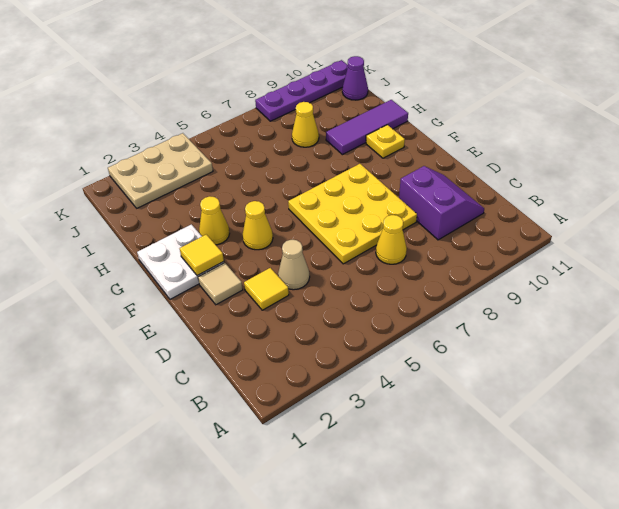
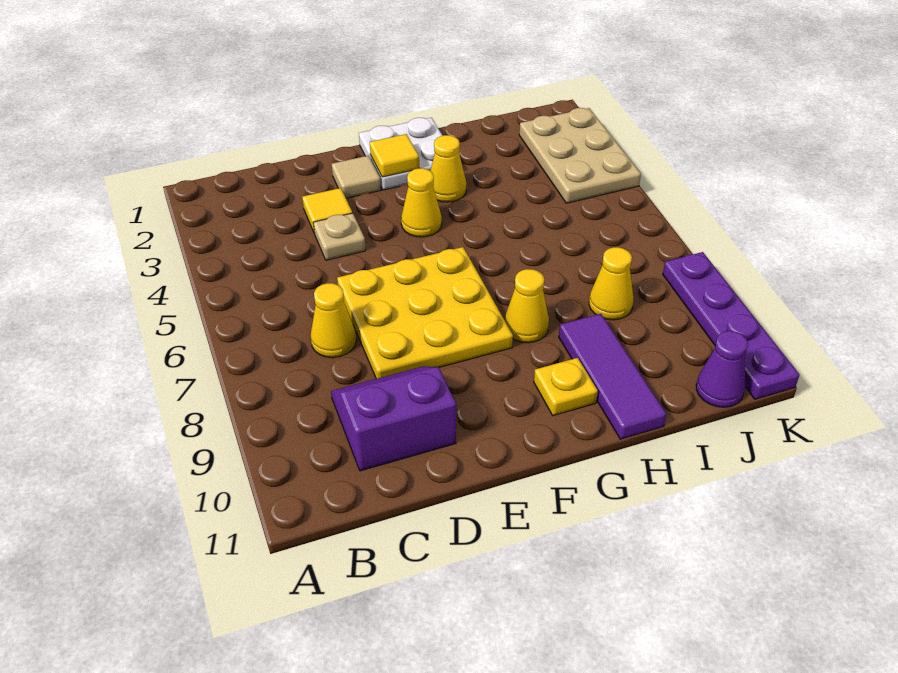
purple slope C9:D10 level 1 top 9 -> purple slope C9:D10 level 1 top 10
tan cone D4 level 1 -> tan plate D4 level 1
none -> yellow cone G8 level 1

